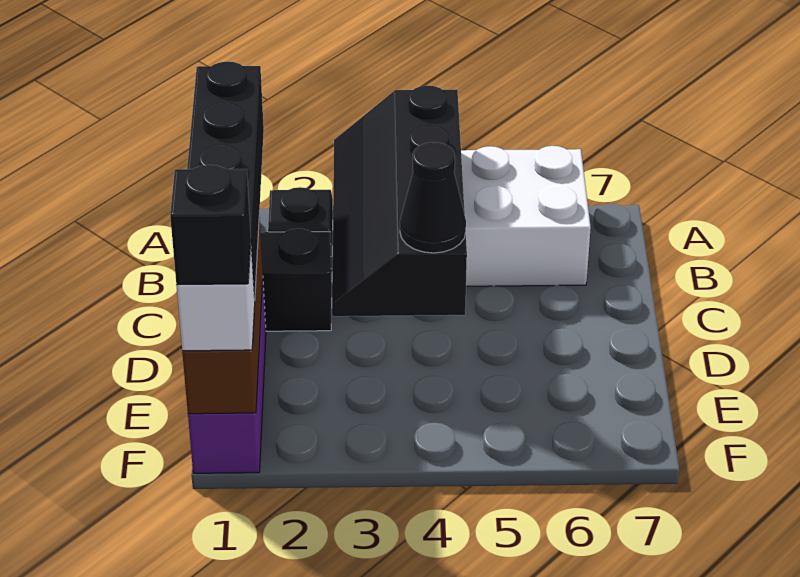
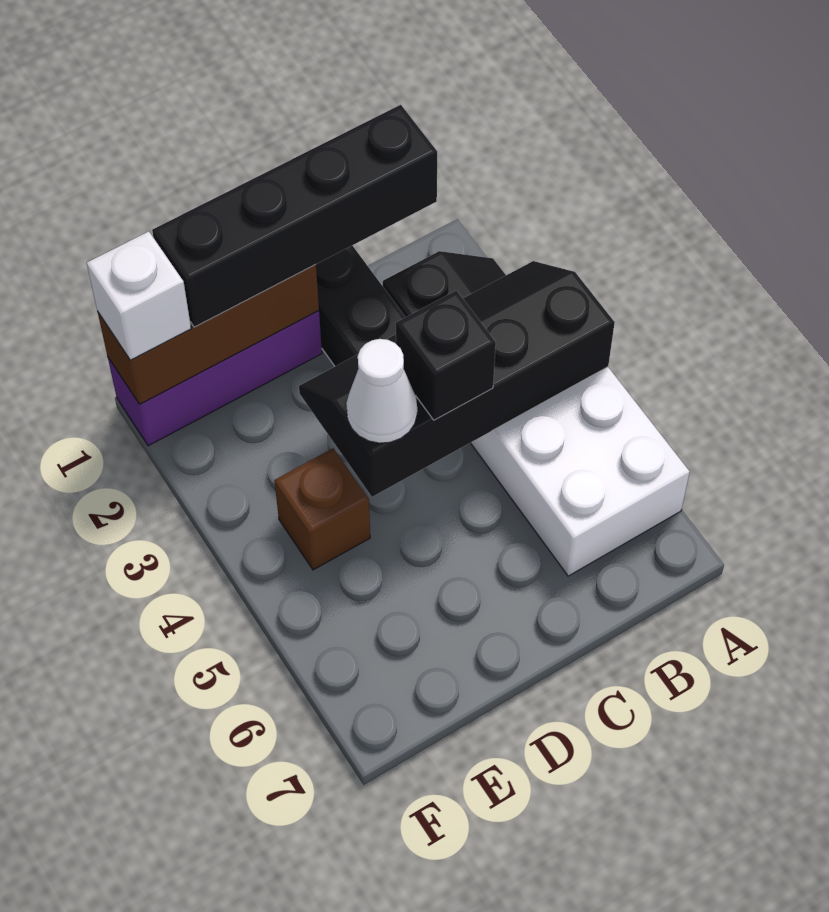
black cone D4 level 3 -> white cone D4 level 3
none -> brown brick E4 level 1
black brick F1 level 4 -> black brick C4 level 3

